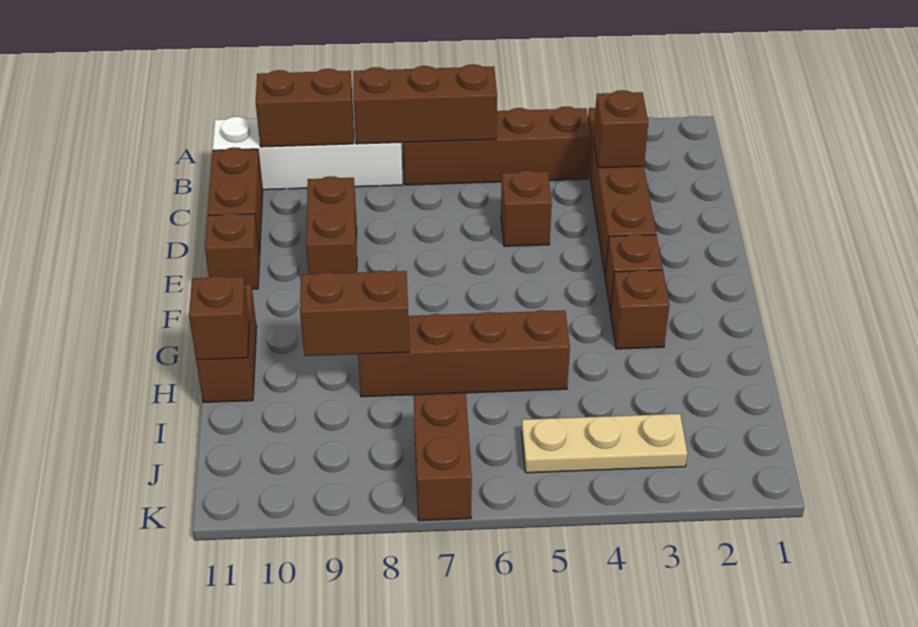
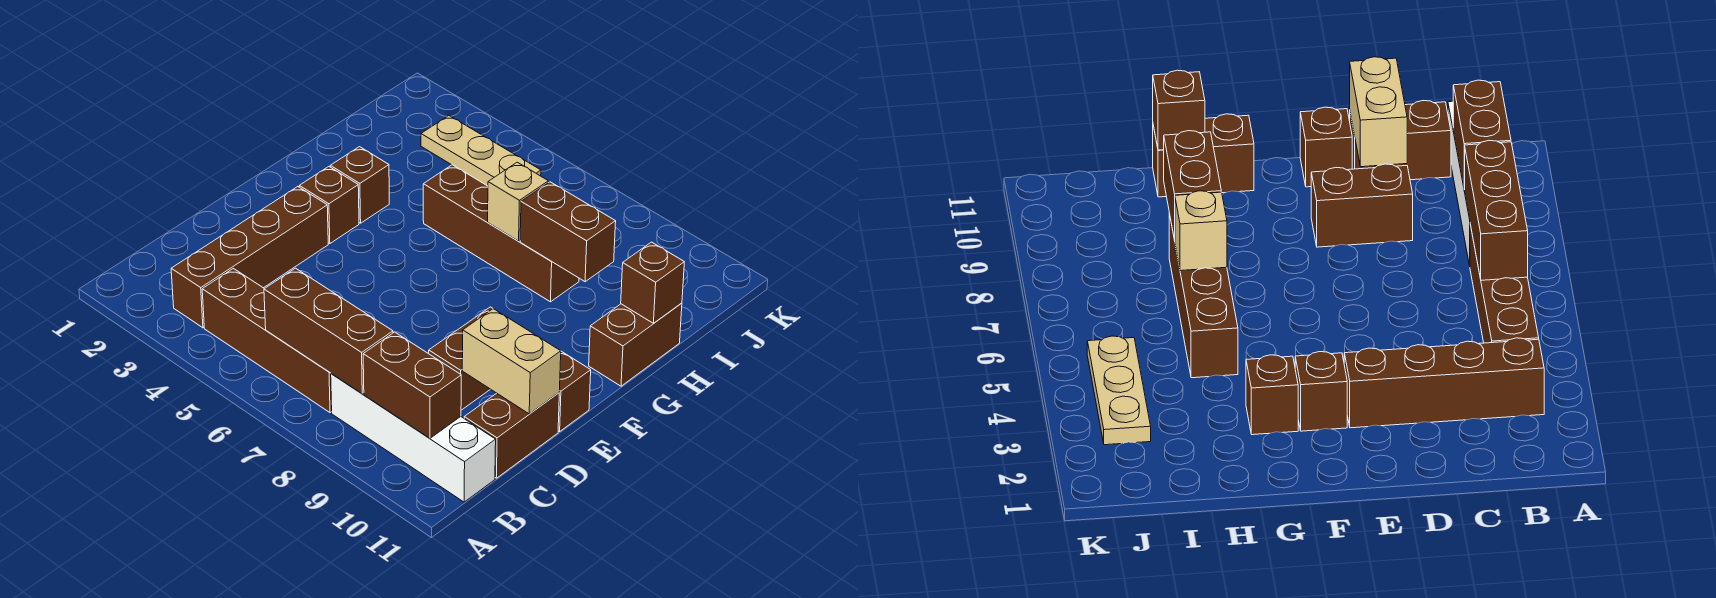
brown brick C3 level 2 -> none
brown brick D5 level 1 -> none
none -> tan brick D10:D11 level 2
none -> tan brick H7 level 2
brown brick J7:K7 level 1 -> none

